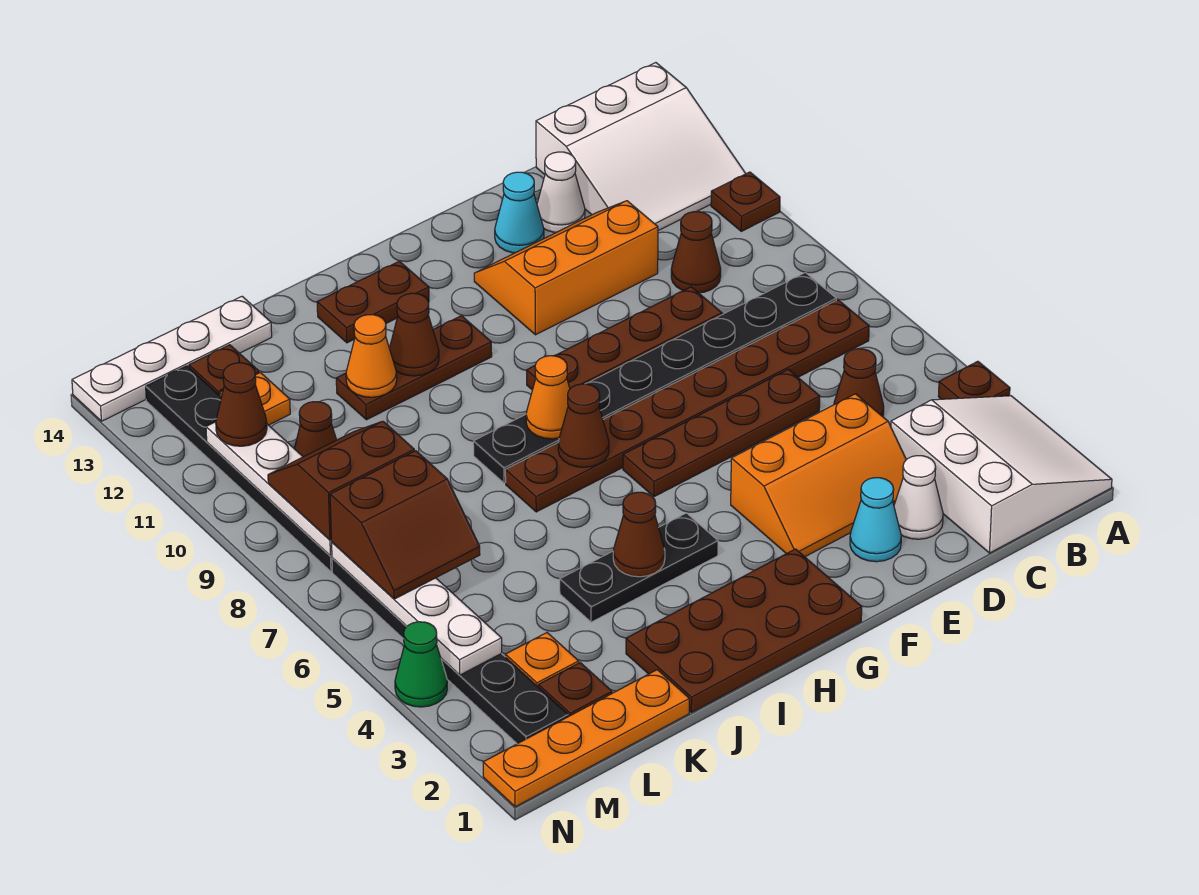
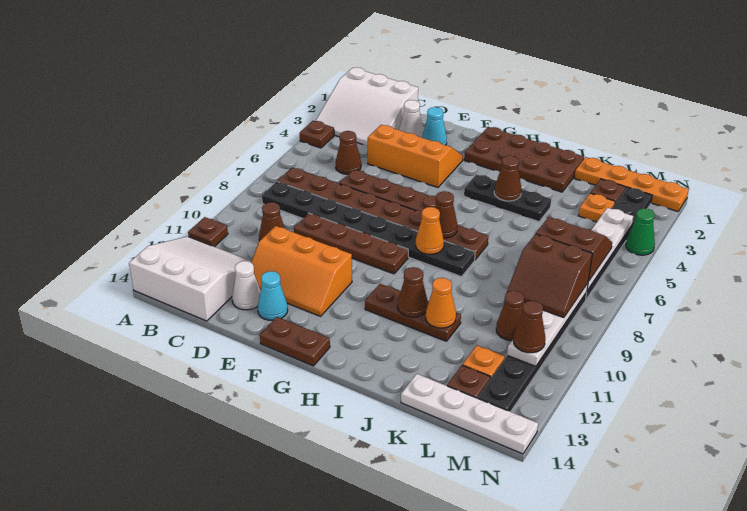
white slope A1:C3 level 1 top C -> white slope A1:C3 level 1 top 1
brown plate H13:I13 level 1 -> brown plate F14:G14 level 1

